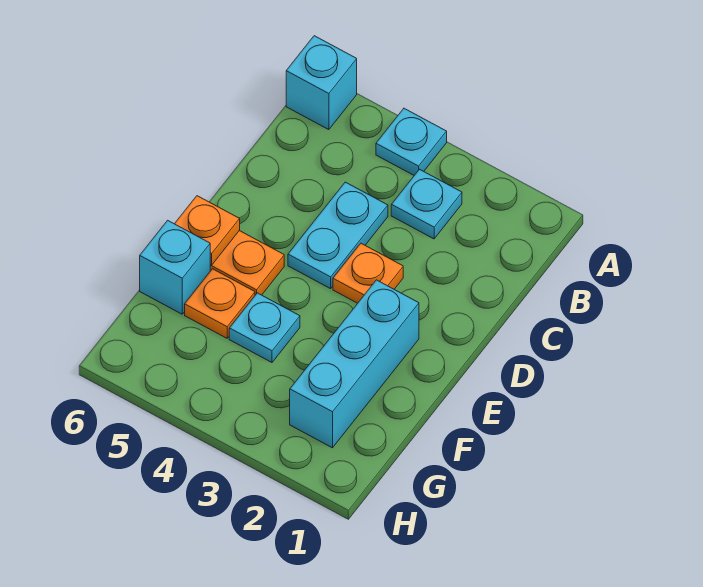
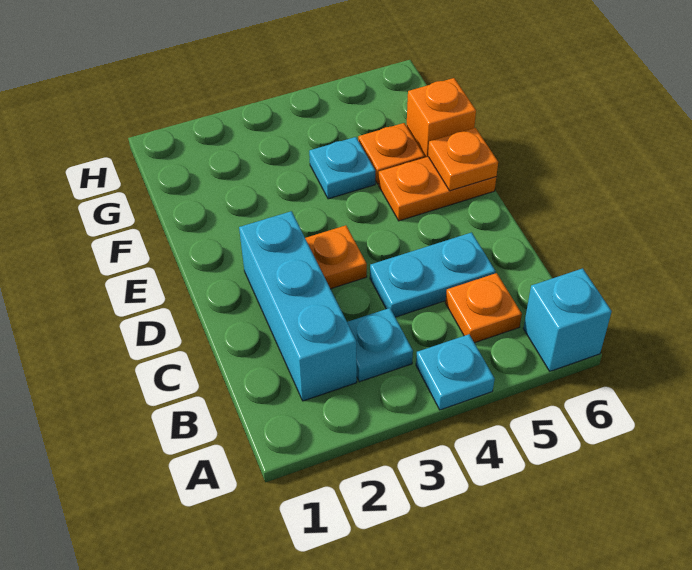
none -> orange plate B5 level 1
cyan plate C4:D4 level 1 -> cyan plate C4:C5 level 1
cyan brick E2:G2 level 1 -> cyan brick B2:D2 level 1
cyan brick F6 level 1 -> orange brick F6 level 1

